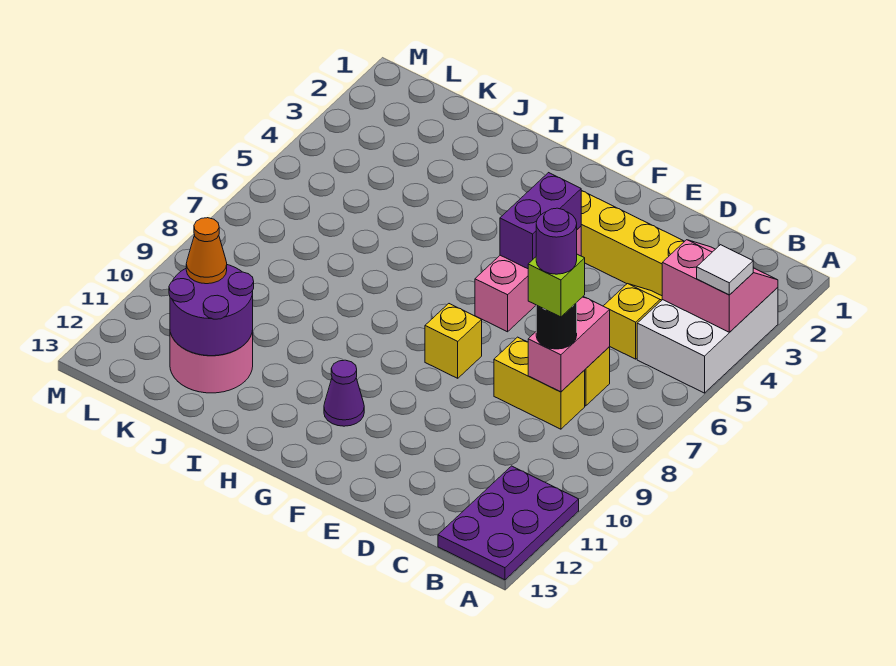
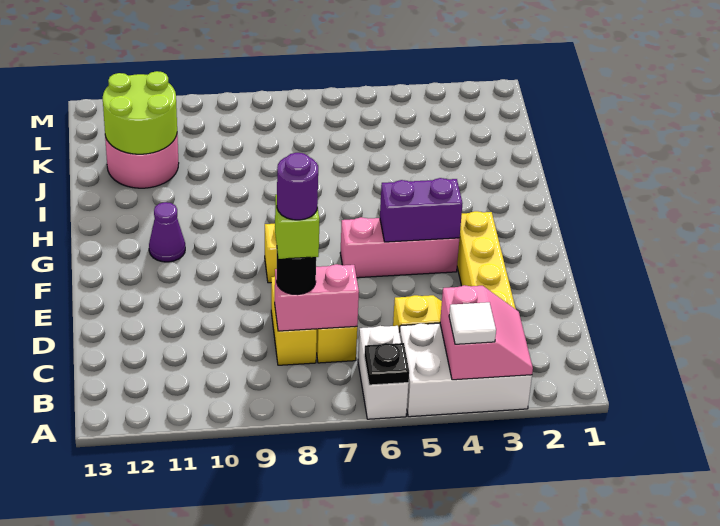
none -> white brick A6:B6 level 1
none -> black plate A6 level 2
purple plate A11:B13 level 1 -> none
purple round brick J11:K12 level 2 -> lime round brick J11:K12 level 2
orange cone K11 level 3 -> none

